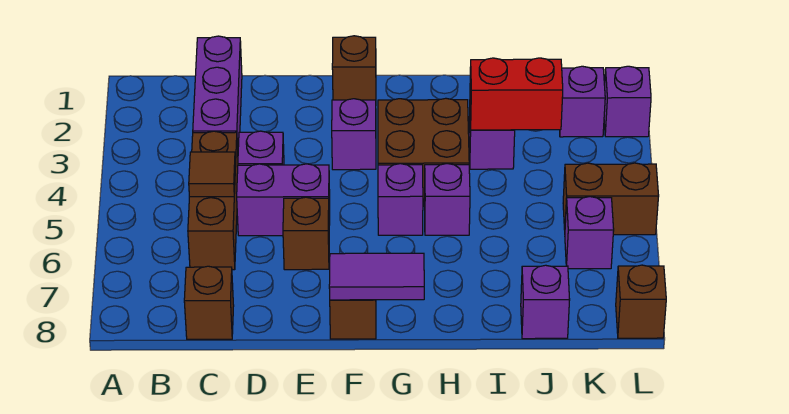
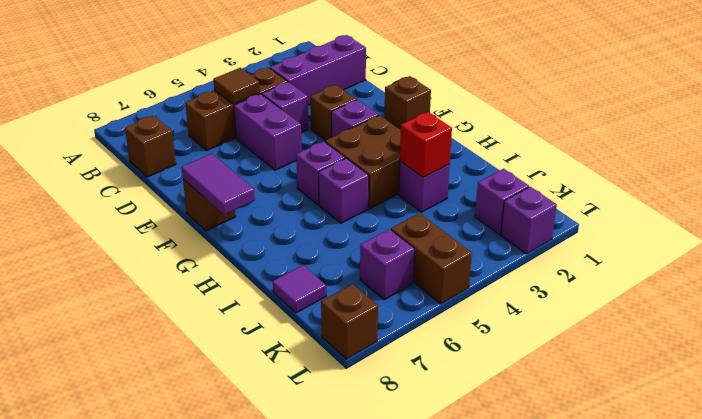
brown brick E6 level 1 -> brown brick E3 level 1
red brick I3:J3 level 2 -> red brick I3 level 2
purple brick J8 level 1 -> purple tile J8 level 1

